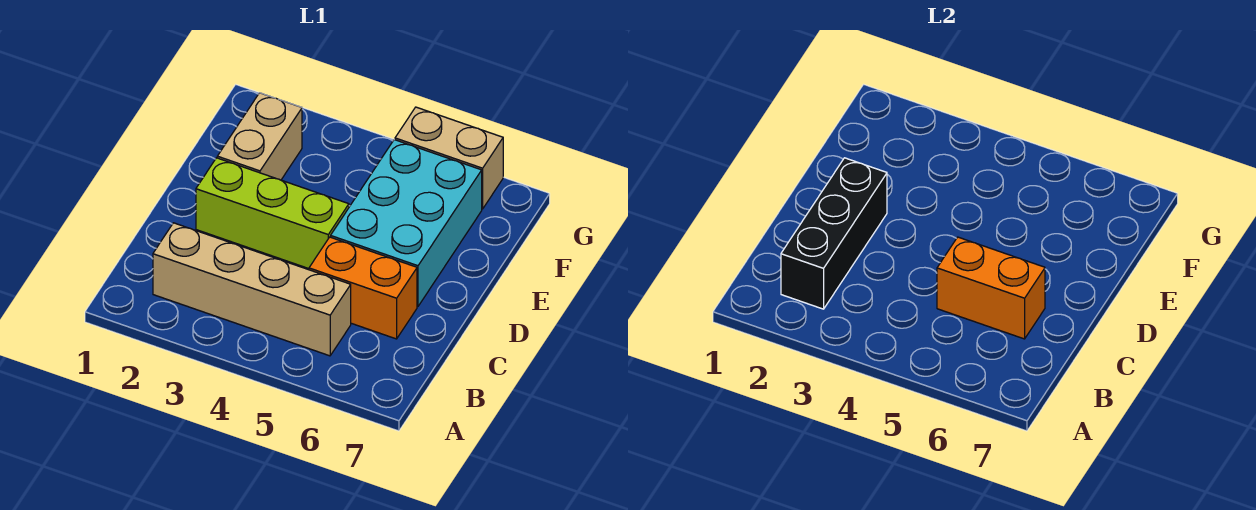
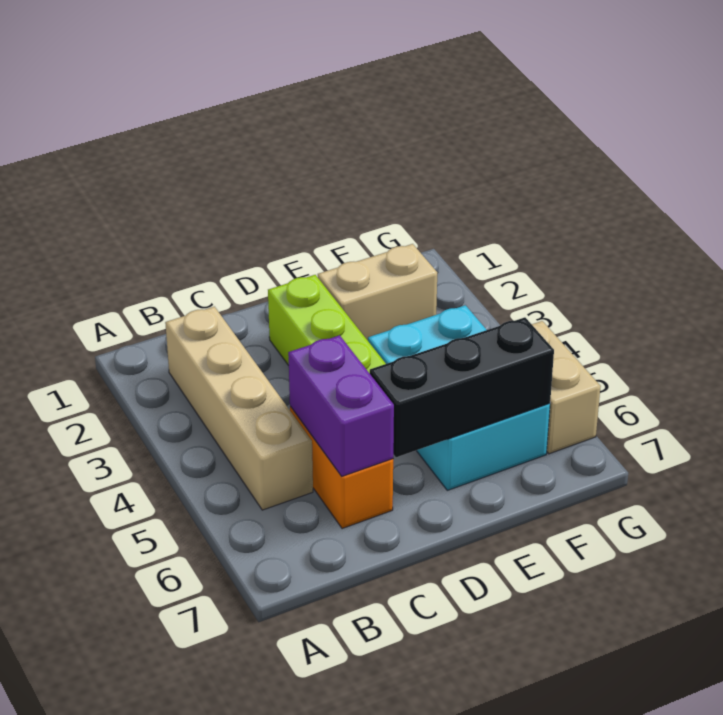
black brick B2:D2 level 2 -> black brick D6:F6 level 2
orange brick C5:C6 level 2 -> purple brick C5:C6 level 2
cyan brick D5:F6 level 1 -> cyan brick E4:F6 level 1

